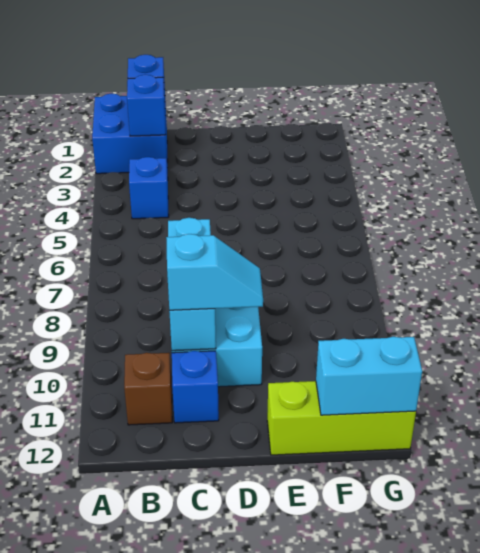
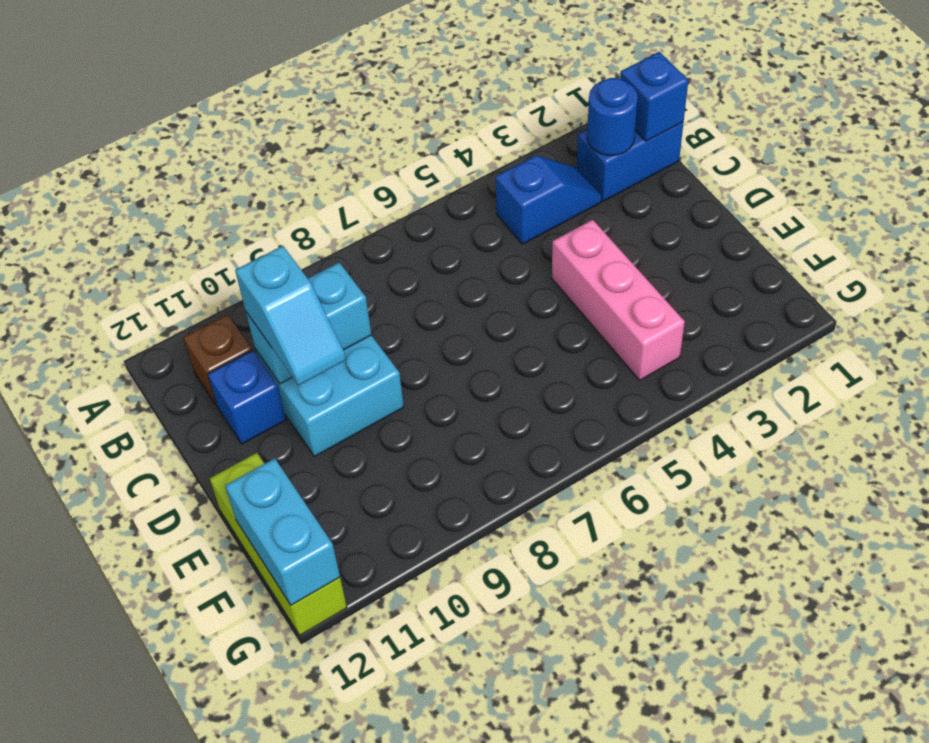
blue brick A1:B2 level 1 -> blue brick B1:B2 level 1
blue brick B2 level 2 -> blue round brick B2 level 2
cyan brick C8:C10 level 2 -> cyan brick C9:C10 level 2
none -> pink brick D4:F4 level 1

